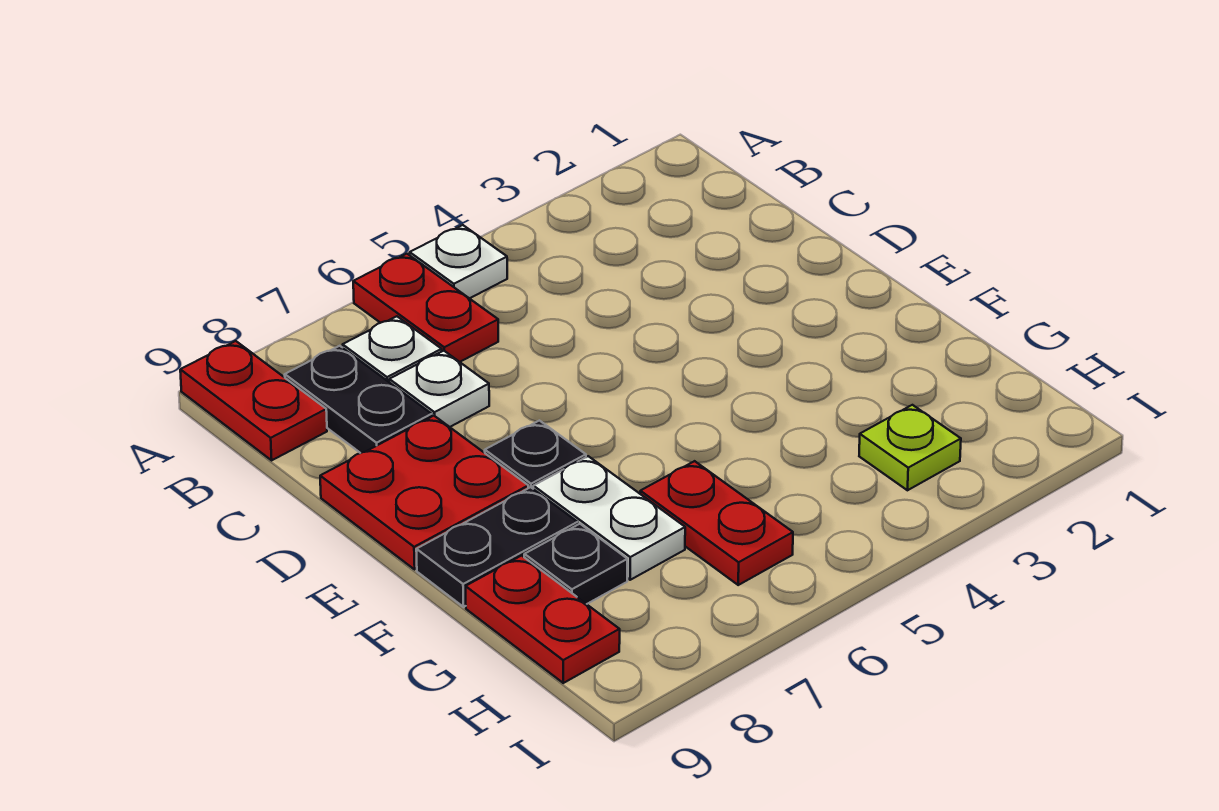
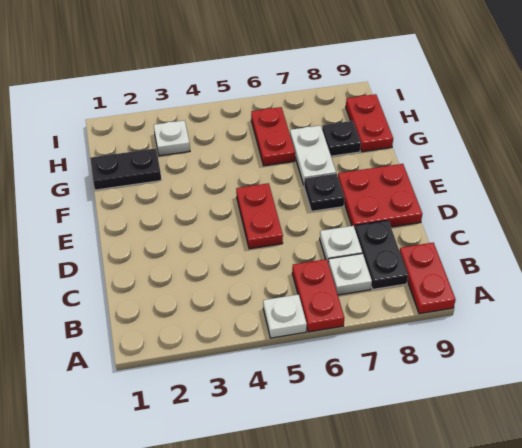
none -> red plate D5:E5 level 1
black plate F8:F9 level 1 -> black plate G1:G2 level 1
lime plate H3 level 1 -> white plate H3 level 1

